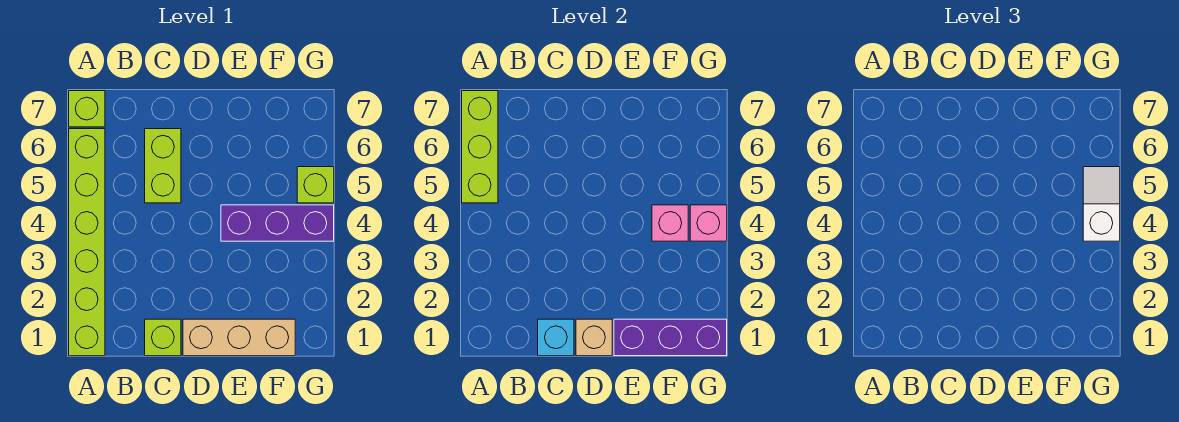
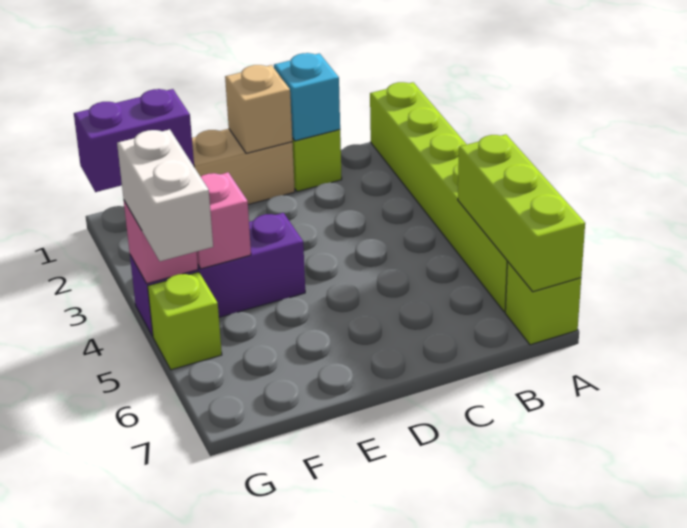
lime brick C5:C6 level 1 -> none
purple brick E1:G1 level 2 -> purple brick F1:G1 level 2
white slope G4:G5 level 3 top 4 -> white brick G4:G5 level 3

